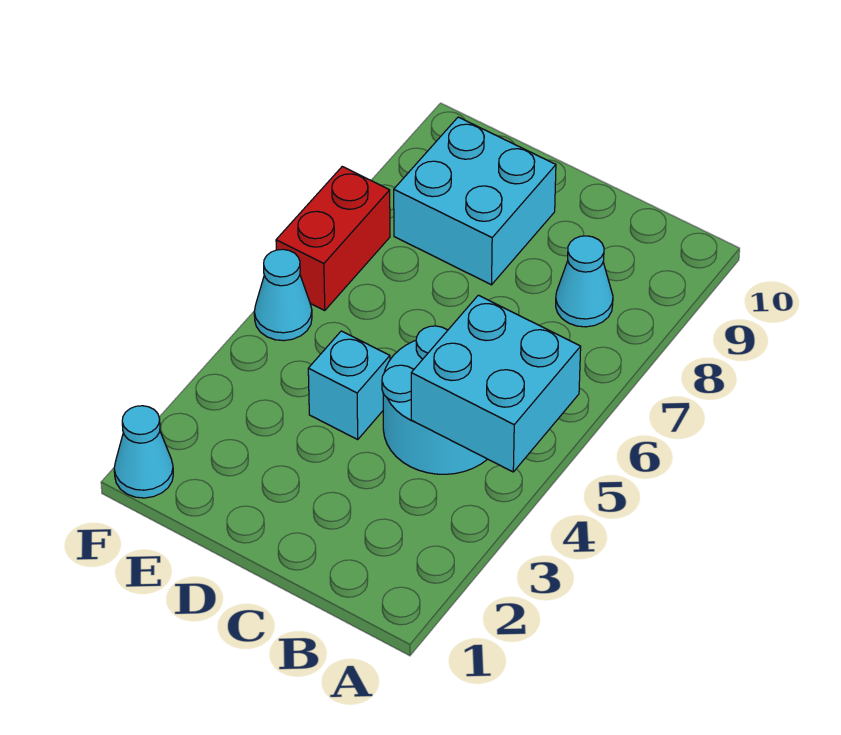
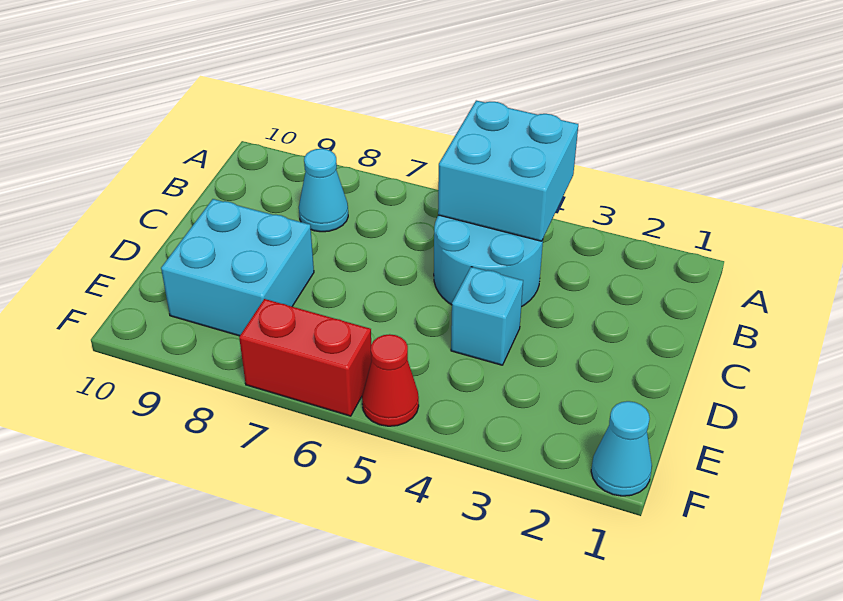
cyan cone F5 level 1 -> red cone F5 level 1

